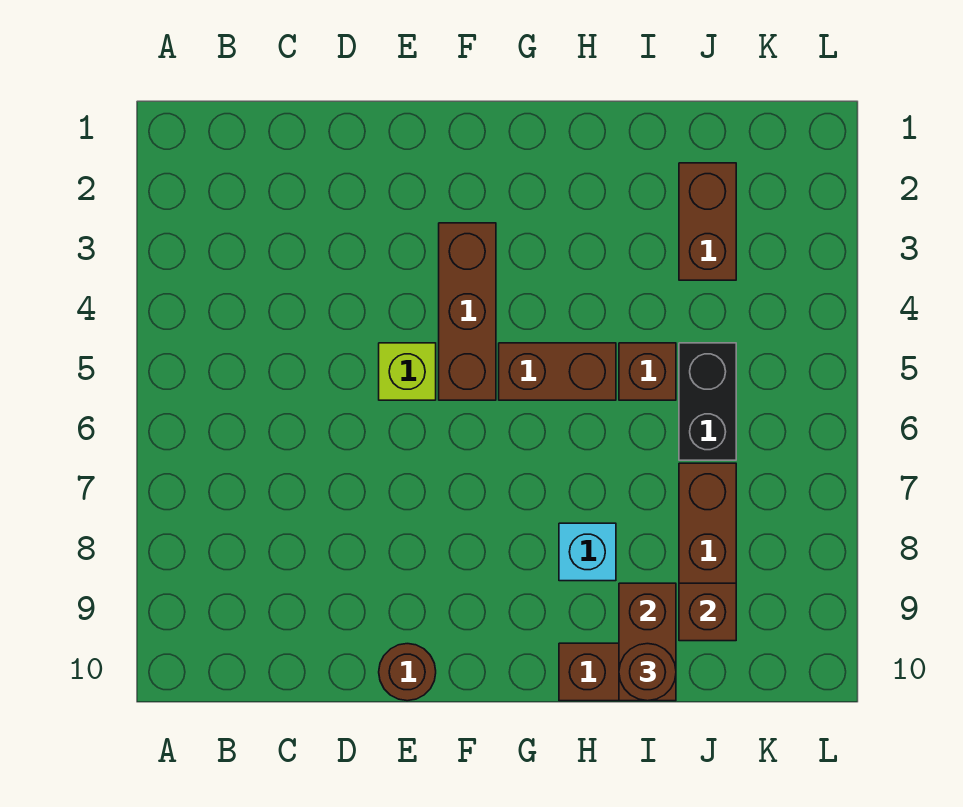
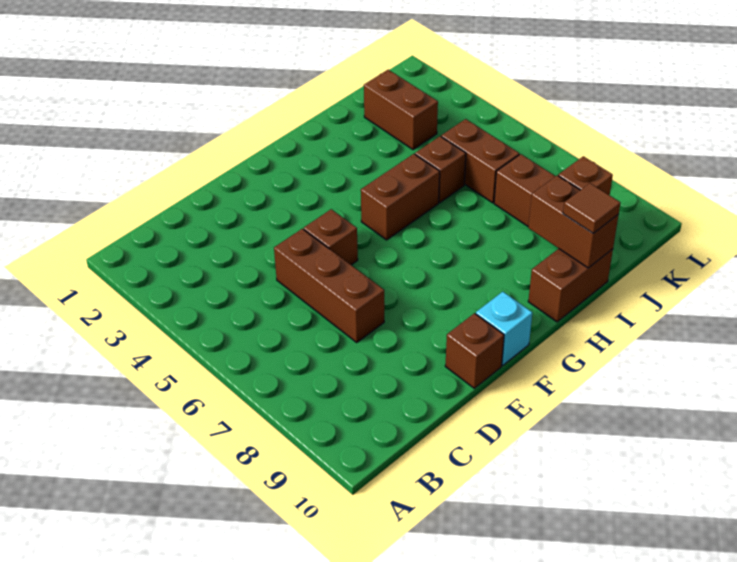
lime brick E5 level 1 -> brown brick E5 level 1
brown round brick E10 level 1 -> brown brick E10 level 1
brown brick F3:F5 level 1 -> brown brick D5:D7 level 1
cyan brick H8 level 1 -> cyan brick F10 level 1
brown round brick I10 level 3 -> brown tile I10 level 3
black brick J5:J6 level 1 -> brown brick J5:J6 level 1

